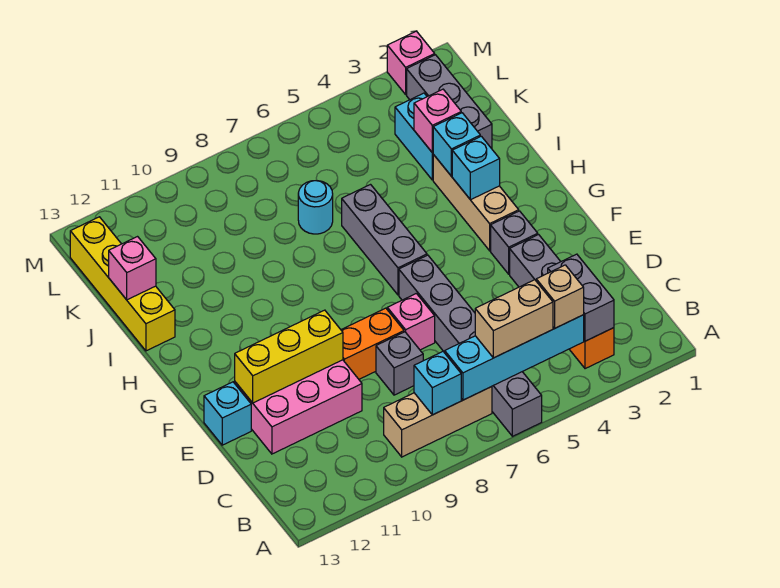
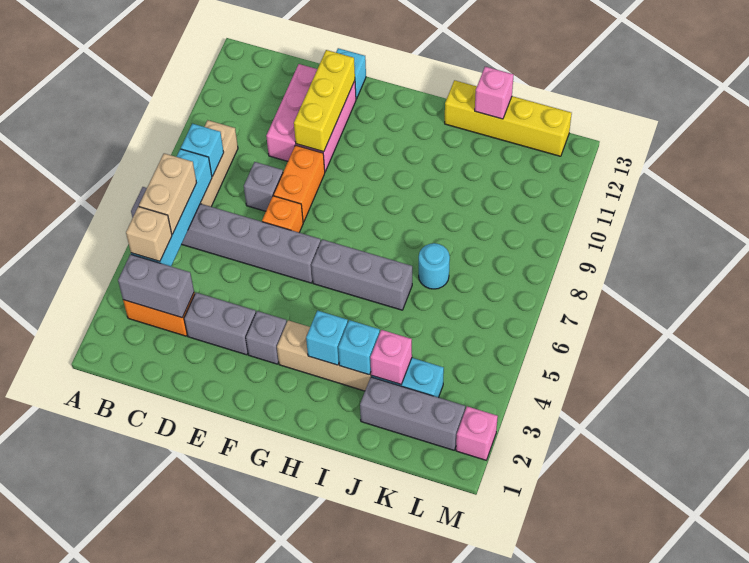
pink brick E7 level 1 -> orange brick E7 level 1

